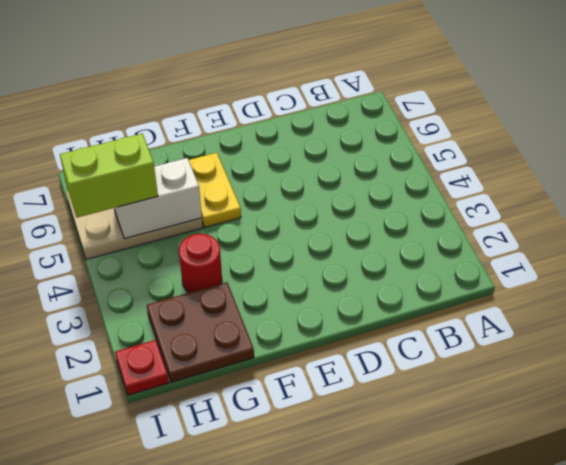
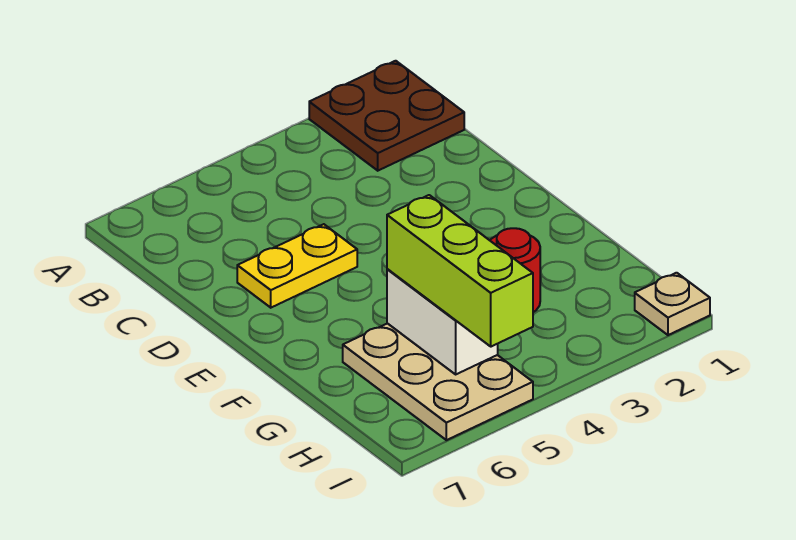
yellow plate F5:F6 level 1 -> yellow plate D5:D6 level 1
brown plate G1:H2 level 1 -> brown plate A1:B2 level 1
lime brick H5:I5 level 3 -> lime brick G5:I5 level 3
red plate I1 level 1 -> tan plate I1 level 1

